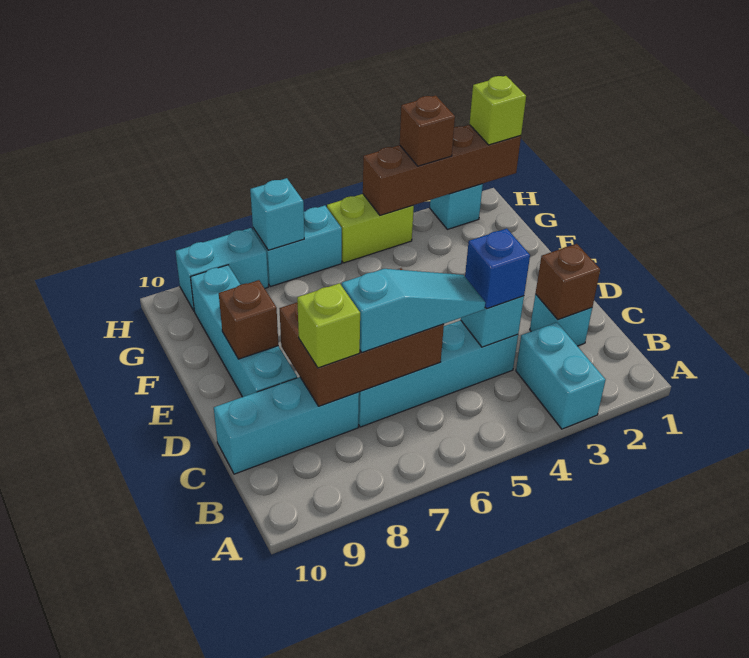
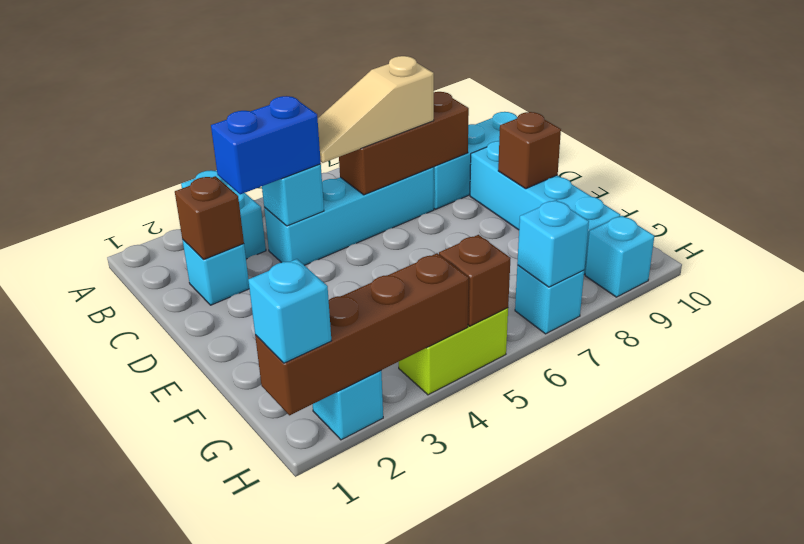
blue brick C4 level 3 -> blue brick C3:C4 level 3
cyan slope C5:C7 level 3 top 7 -> tan slope C5:C7 level 3 top 7
brown brick C6:D8 level 2 -> brown brick C6:C8 level 2
lime brick C8 level 3 -> none
lime brick H1 level 3 -> cyan brick H1 level 3
brown brick H3 level 3 -> brown brick H5 level 2
cyan brick H6:H7 level 1 -> cyan brick H7 level 1
cyan brick H8:H9 level 1 -> cyan brick H9 level 1

